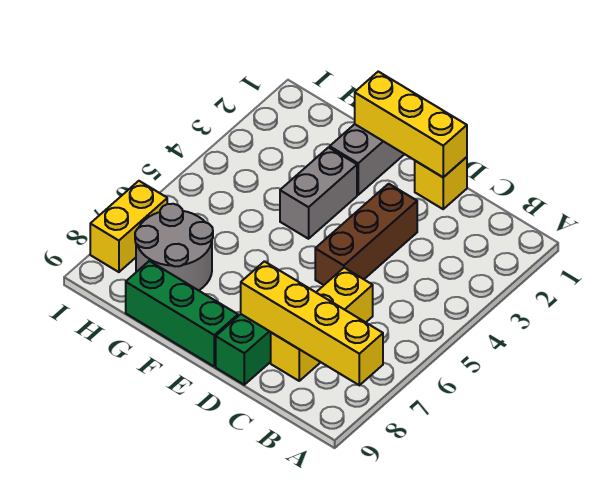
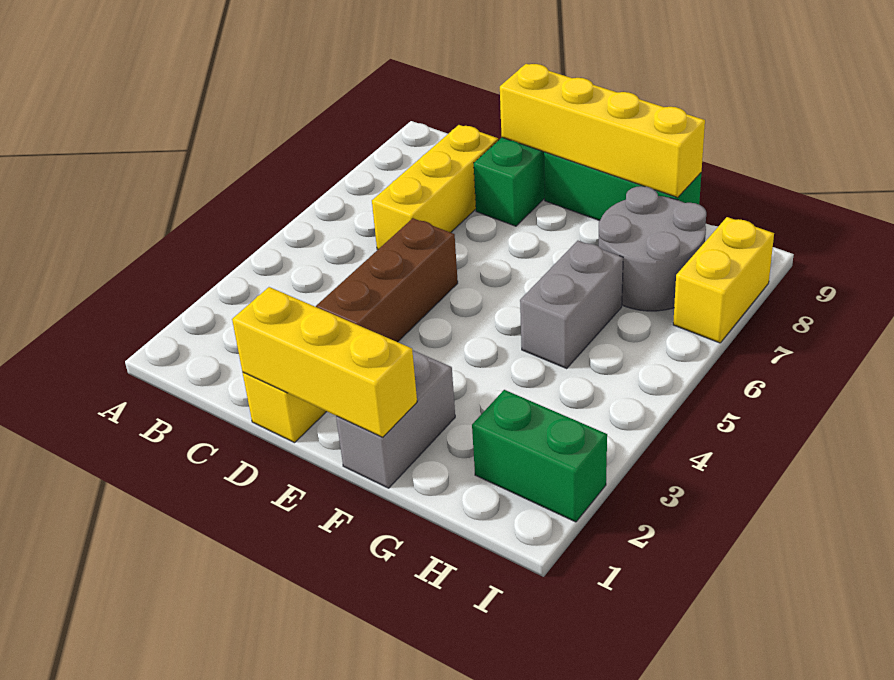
yellow brick A8:D8 level 2 -> yellow brick D9:G9 level 2
grey brick F3:F4 level 1 -> grey brick G5:G6 level 1
none -> green brick H2:I2 level 1

